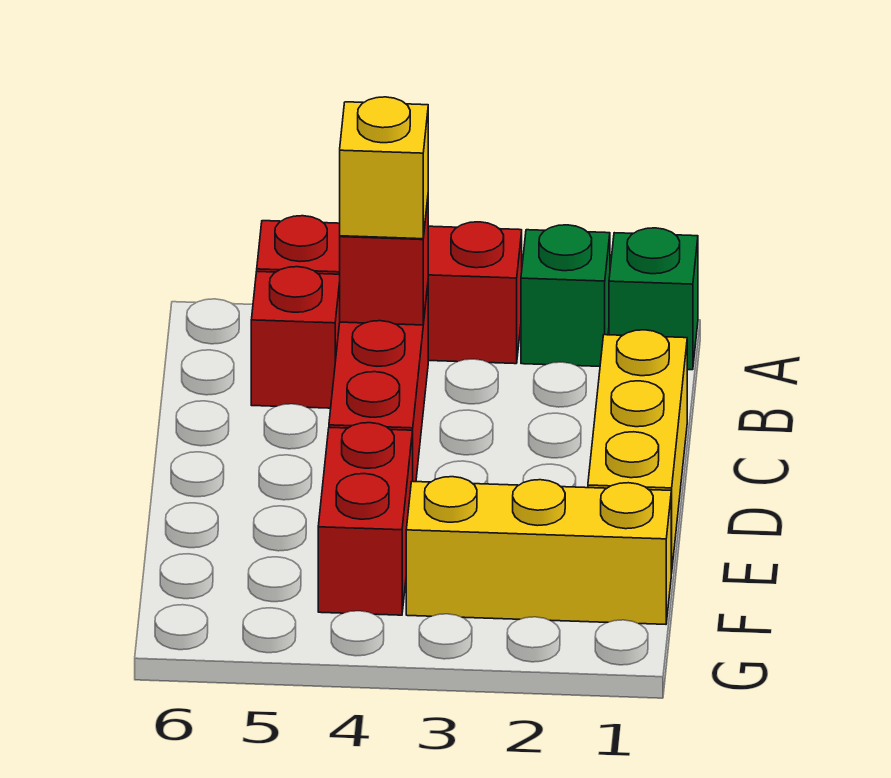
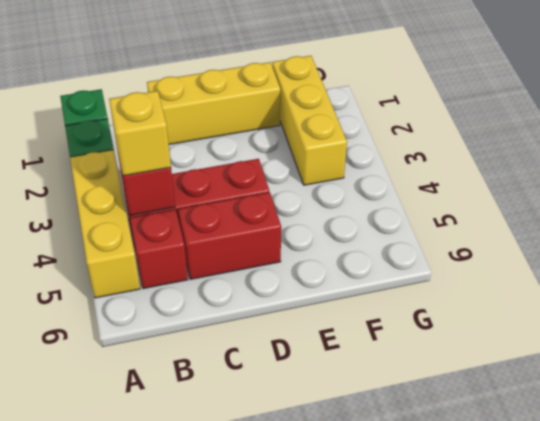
red brick A3:A5 level 1 -> yellow brick A3:A5 level 1
red brick E4:F4 level 1 -> red brick C5:D5 level 1

